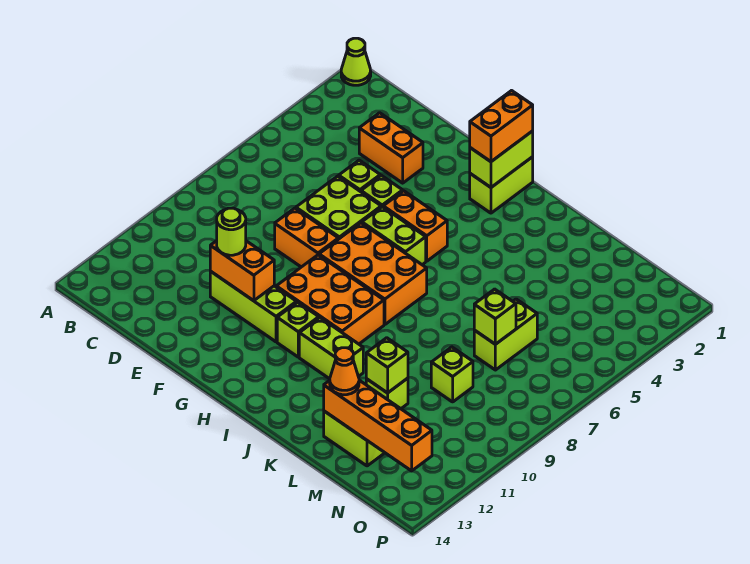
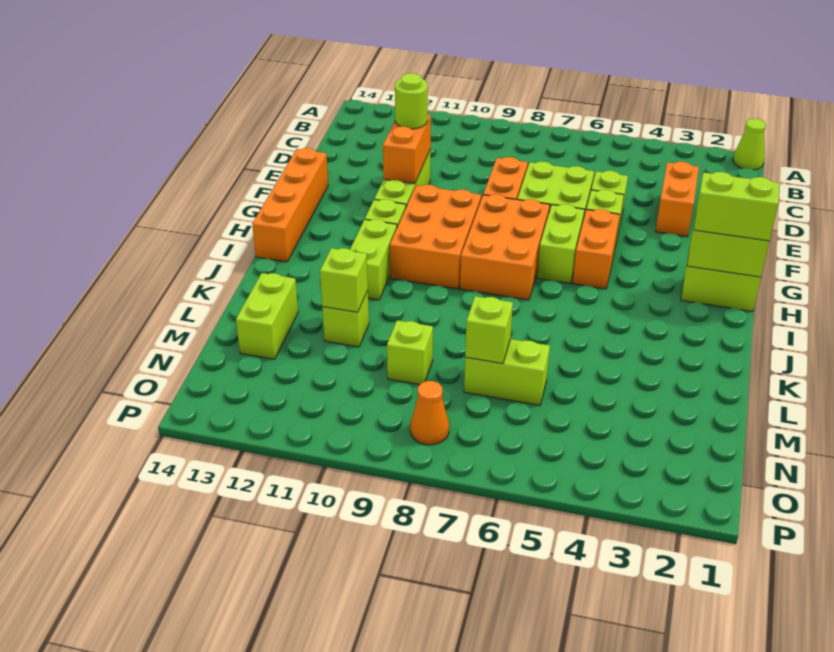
orange brick H1:H2 level 3 -> lime brick H1:H2 level 3
orange brick L13:O13 level 2 -> orange brick F14:I14 level 1
orange cone L13 level 3 -> orange cone O8 level 1

